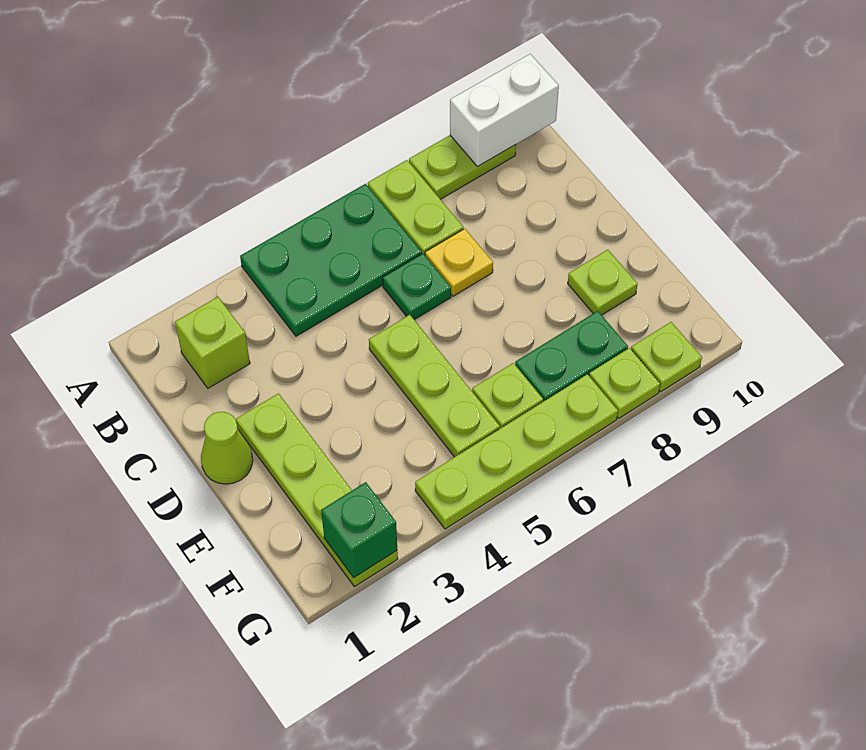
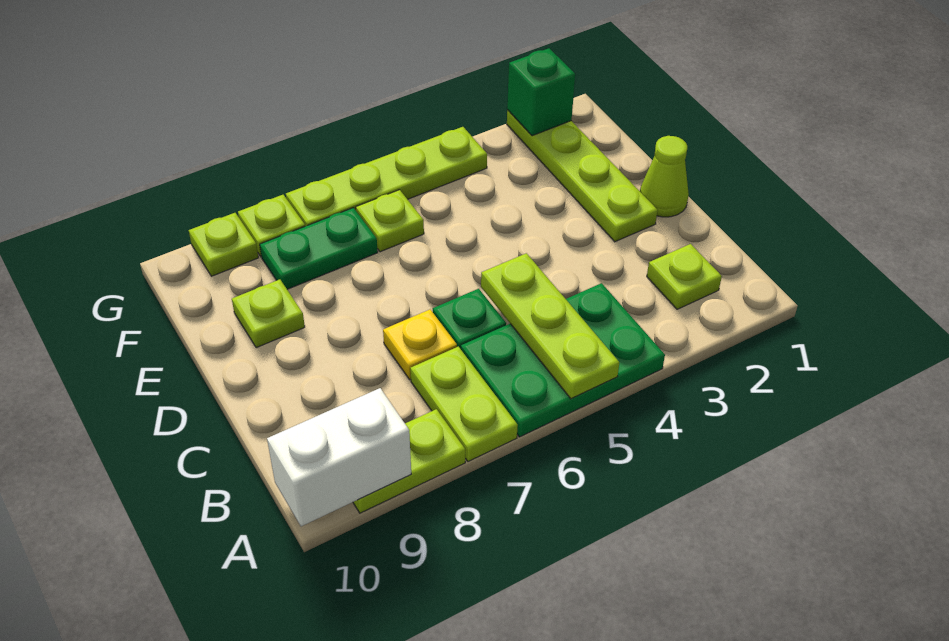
lime brick B2 level 1 -> lime plate B2 level 1
lime plate D5:F5 level 1 -> lime plate A5:C5 level 2

